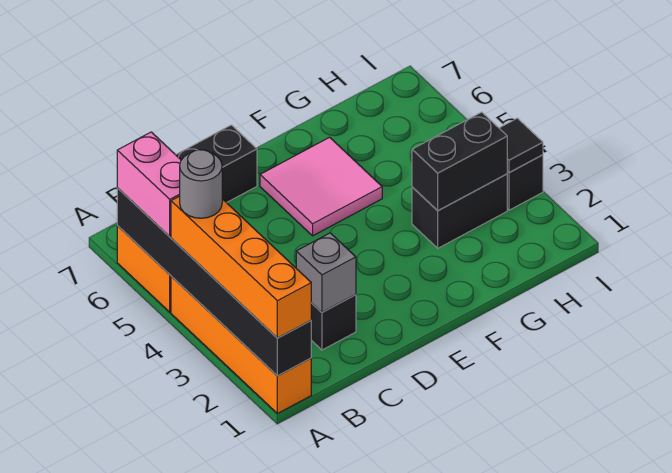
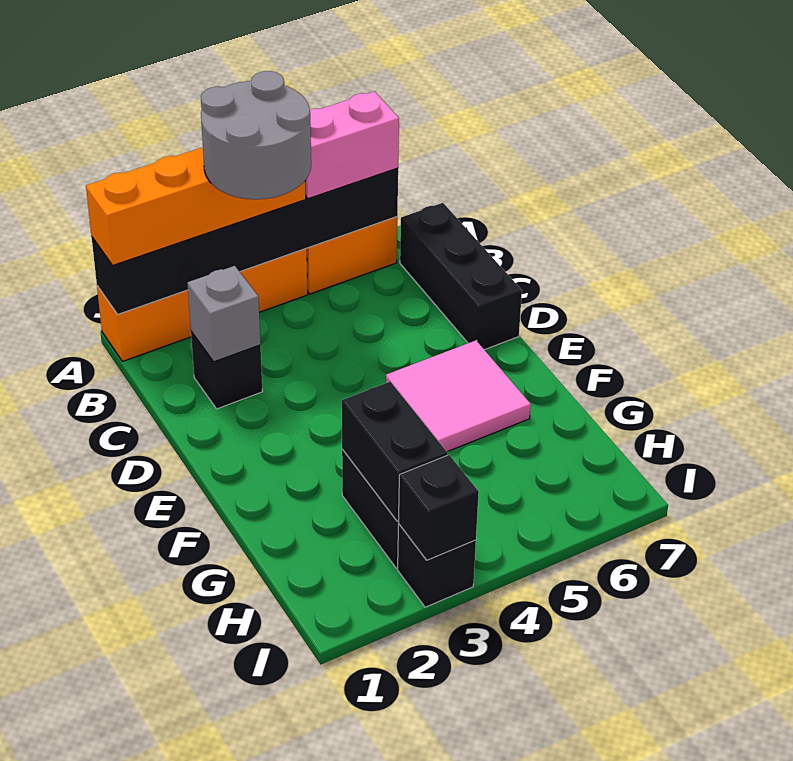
grey round brick A4 level 4 -> grey round brick A3:B4 level 4
black tile I3 level 2 -> black brick I3 level 2

